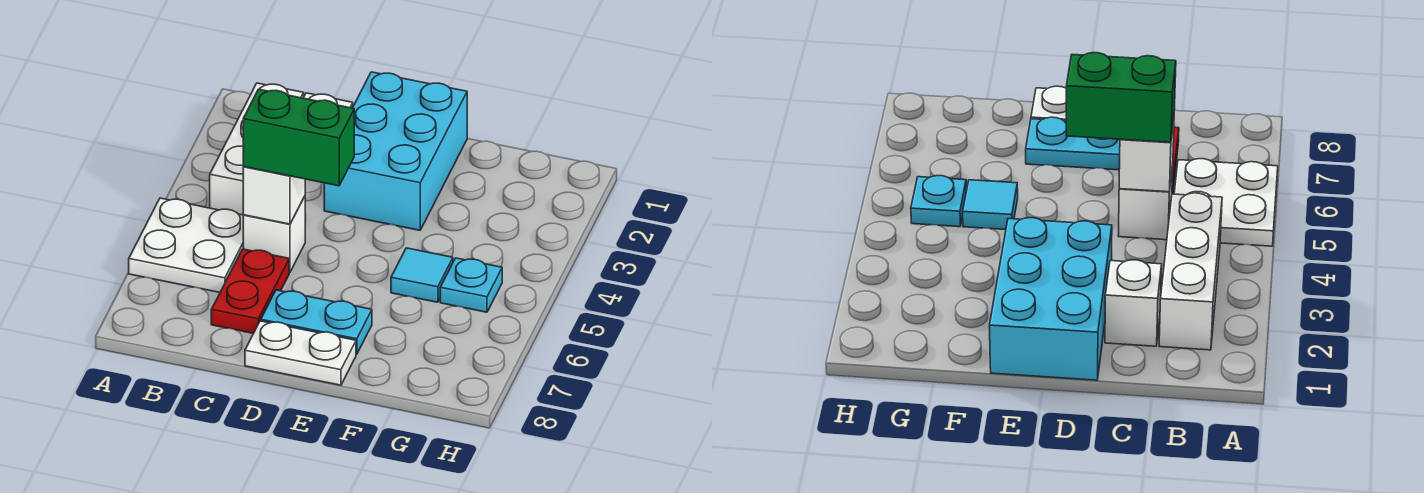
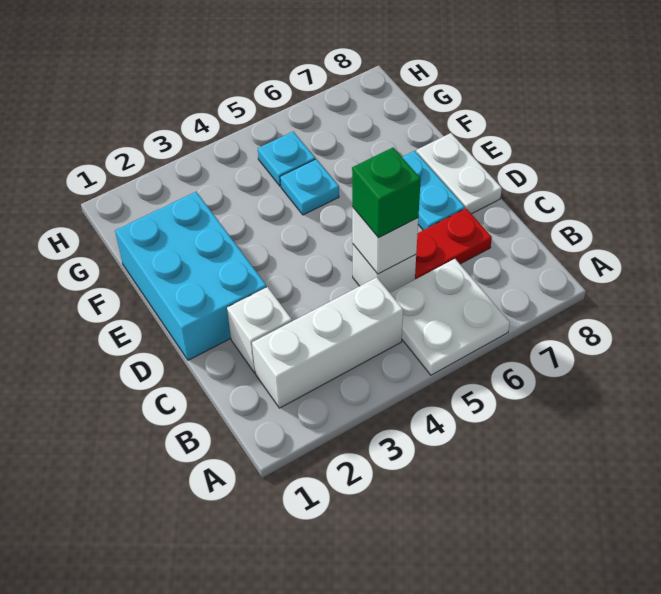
green brick C5:D5 level 3 -> green brick C5 level 3
cyan brick D1:E3 level 1 -> cyan brick D1:F2 level 1
cyan tile F5 level 1 -> cyan plate F5 level 1

